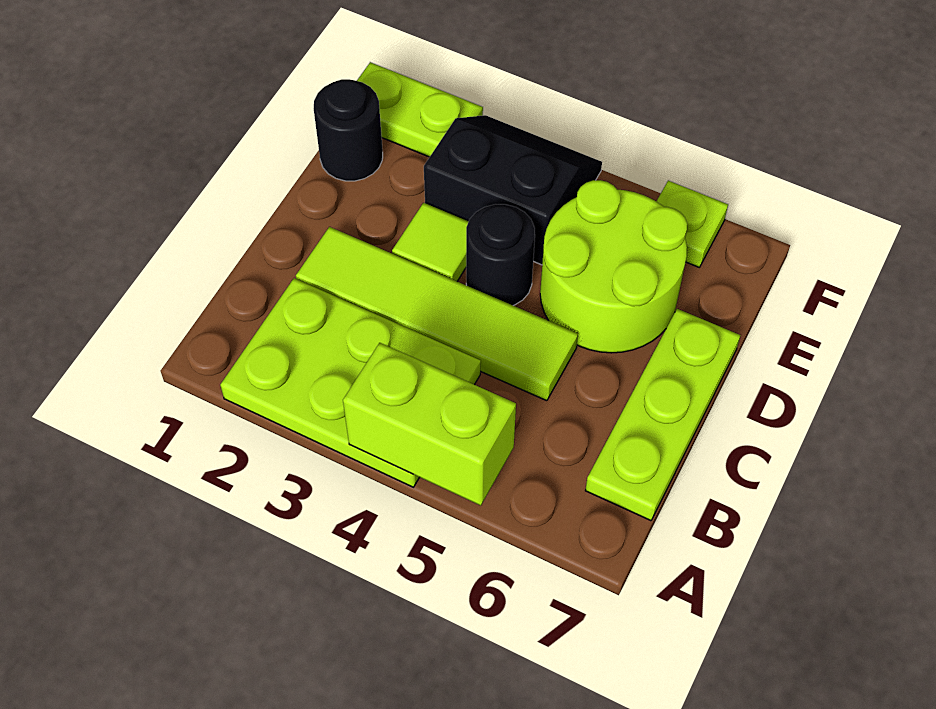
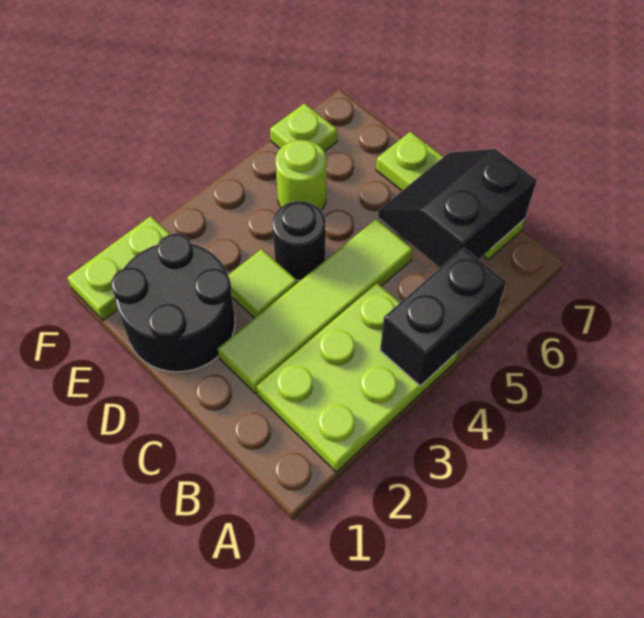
lime brick A4:A5 level 2 -> black brick A4:A5 level 2
lime round brick D5:E6 level 1 -> lime round brick E5 level 1
black round brick E1 level 1 -> black round brick D1:E2 level 1
black slope E3:F4 level 1 top E -> black slope B6:C7 level 2 top B

